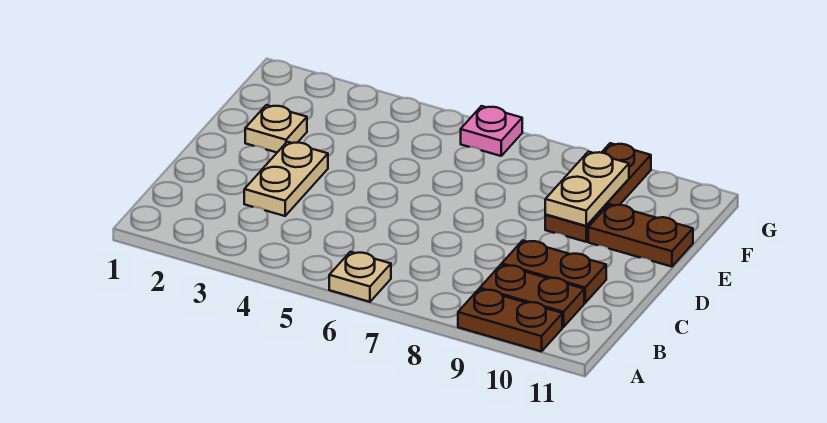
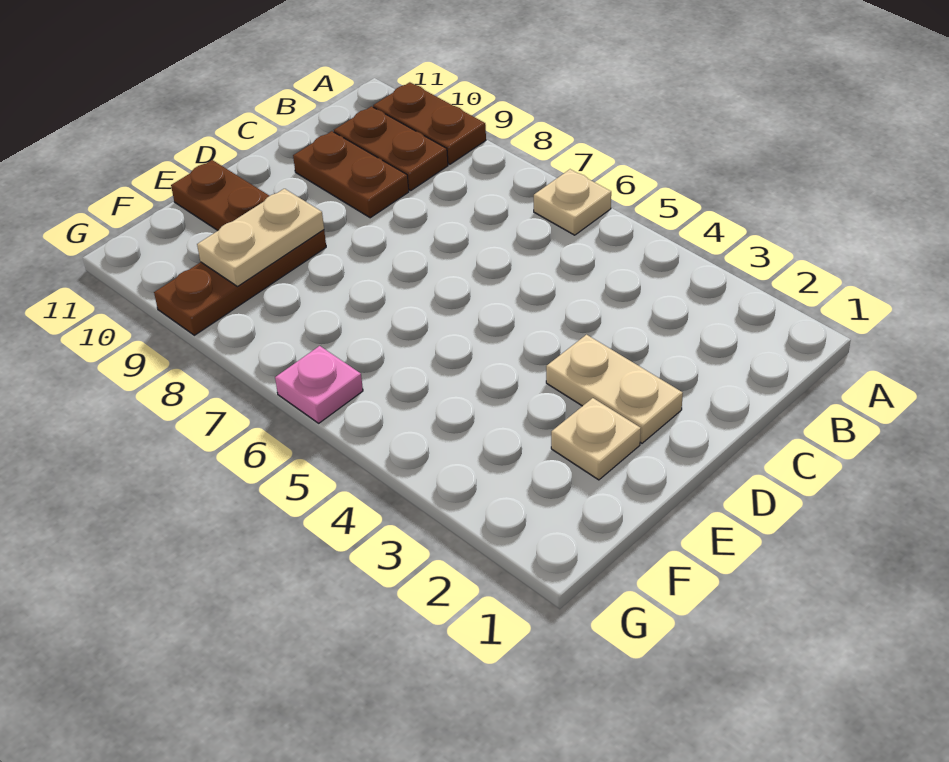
tan plate C3:D3 level 1 -> tan plate D2:D3 level 1

